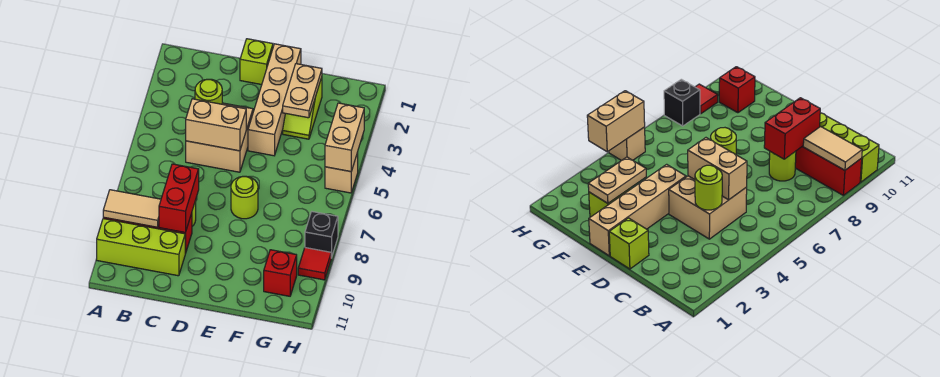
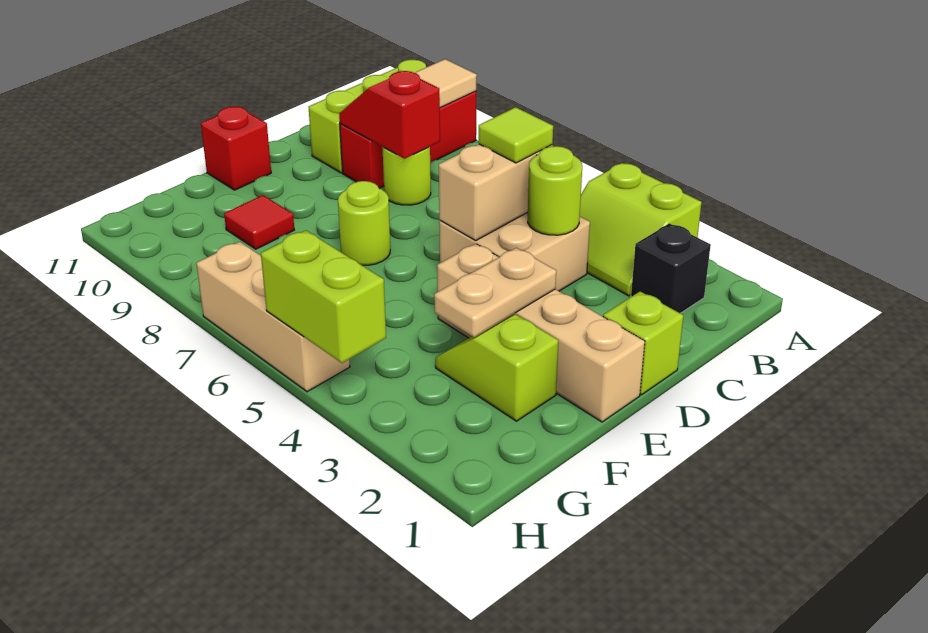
none -> lime slope A3:B4 level 1 top A
none -> lime tile C5 level 3
red brick C8:C9 level 2 -> red slope C8:C9 level 2 top 8
tan plate F2:F3 level 2 -> tan plate E3:F3 level 2
red brick G10 level 1 -> red brick E11 level 1
tan brick H4:H5 level 2 -> lime brick H4:H5 level 2
tan brick H5 level 1 -> tan brick H5:H7 level 1
black brick H8 level 1 -> black brick B2 level 1
red tile H9 level 1 -> red tile F9 level 1

